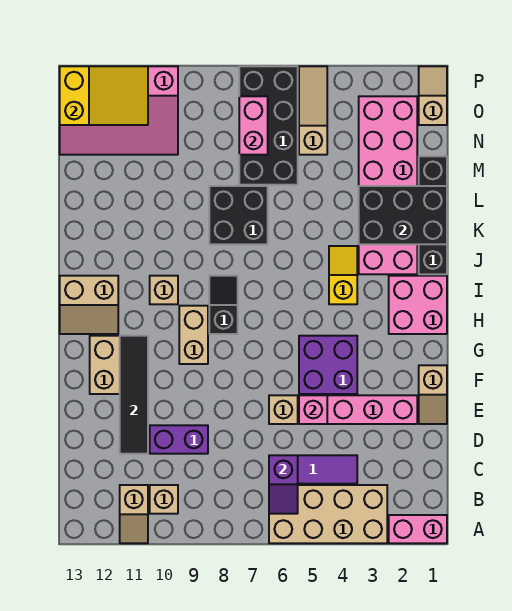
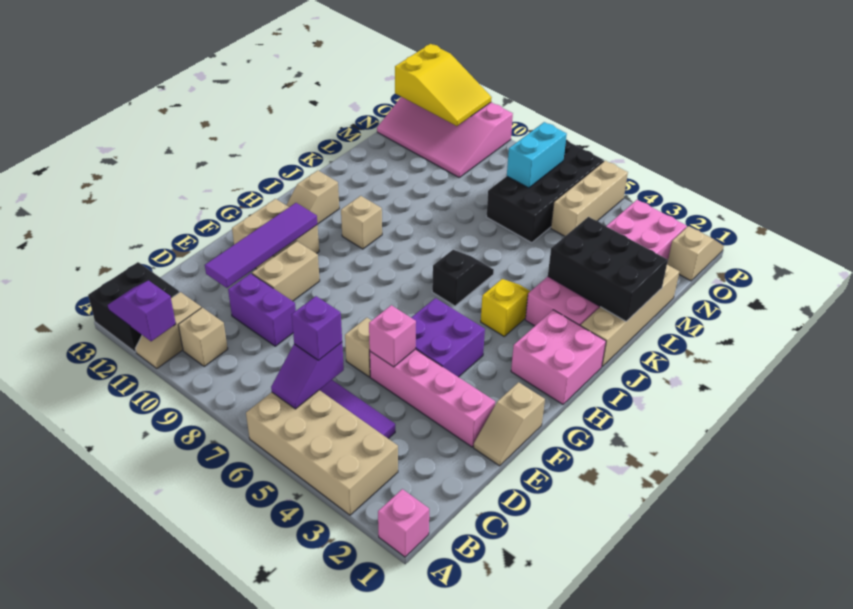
pink brick A1:A2 level 1 -> pink brick A1 level 1
none -> purple slope A11:A12 level 2 top 11
none -> purple brick C6 level 3
black tile D11:G11 level 2 -> purple tile D11:G11 level 2
tan brick G9:H9 level 1 -> tan brick E10:F10 level 1
black slope H8:I8 level 1 top H -> black slope I6:J6 level 1 top I
tan slope H12:I13 level 1 top I -> tan slope H12:I12 level 1 top I
black brick J1:M1 level 1 -> tan brick J1:M1 level 1
black brick K7:L8 level 1 -> black brick A12:B13 level 1
tan slope N5:P5 level 1 top N -> tan brick N5:P5 level 1
pink brick N7:O7 level 2 -> cyan brick N7:O7 level 2

